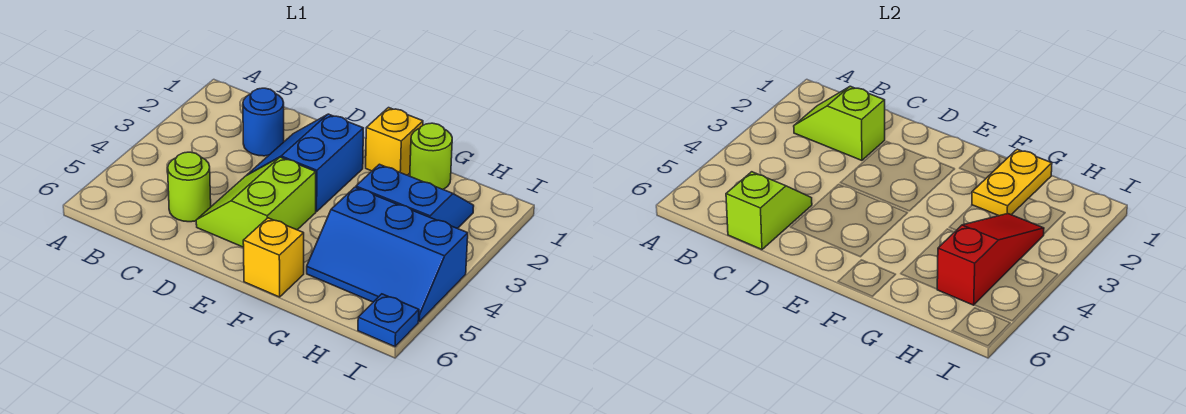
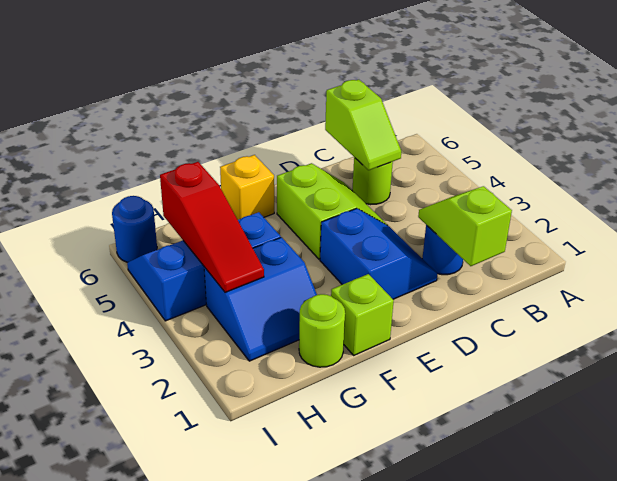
lime slope B2:C2 level 2 top C -> lime slope C1:C2 level 2 top 1
yellow brick F1 level 1 -> lime brick F1 level 1
yellow plate G1:G2 level 2 -> none
blue plate I6 level 1 -> blue round brick I6 level 1

